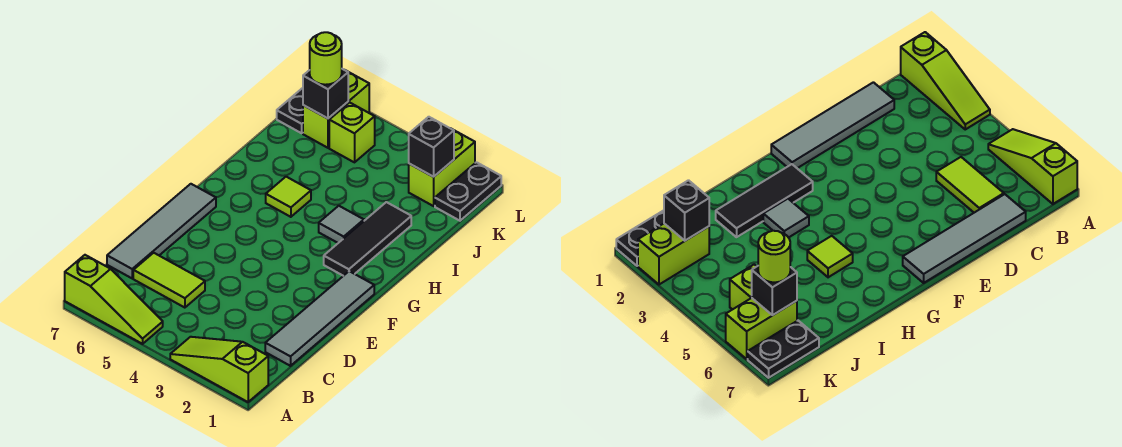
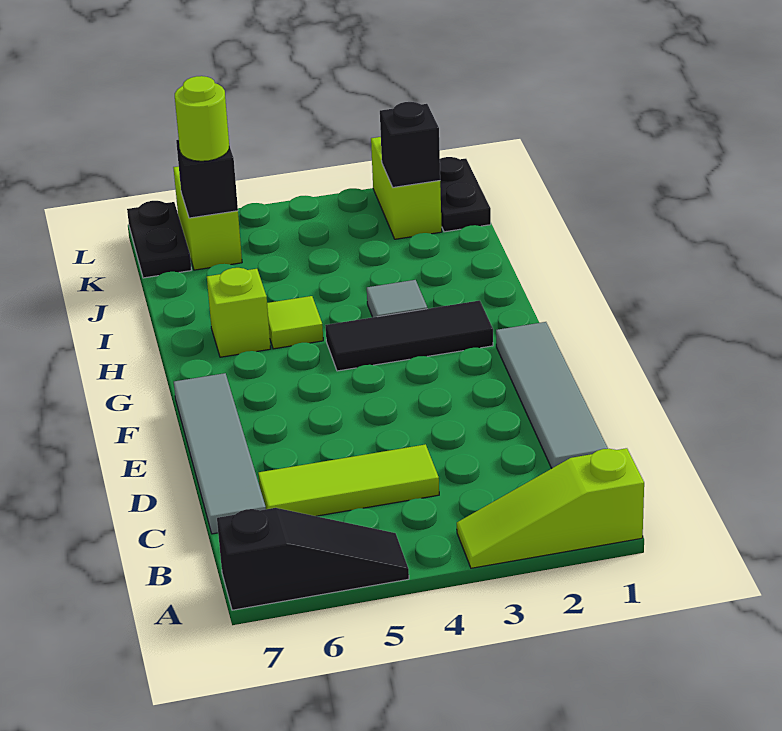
lime slope A5:A7 level 1 top 7 -> black slope A5:A7 level 1 top 7
lime tile C5:C6 level 1 -> lime tile C4:C6 level 1
black tile G2:I2 level 1 -> black tile G2:G4 level 1
lime brick K5 level 1 -> lime brick H6 level 1

